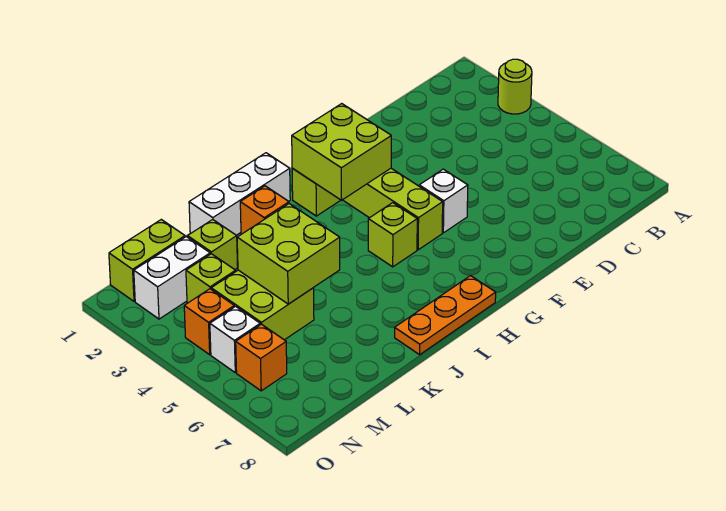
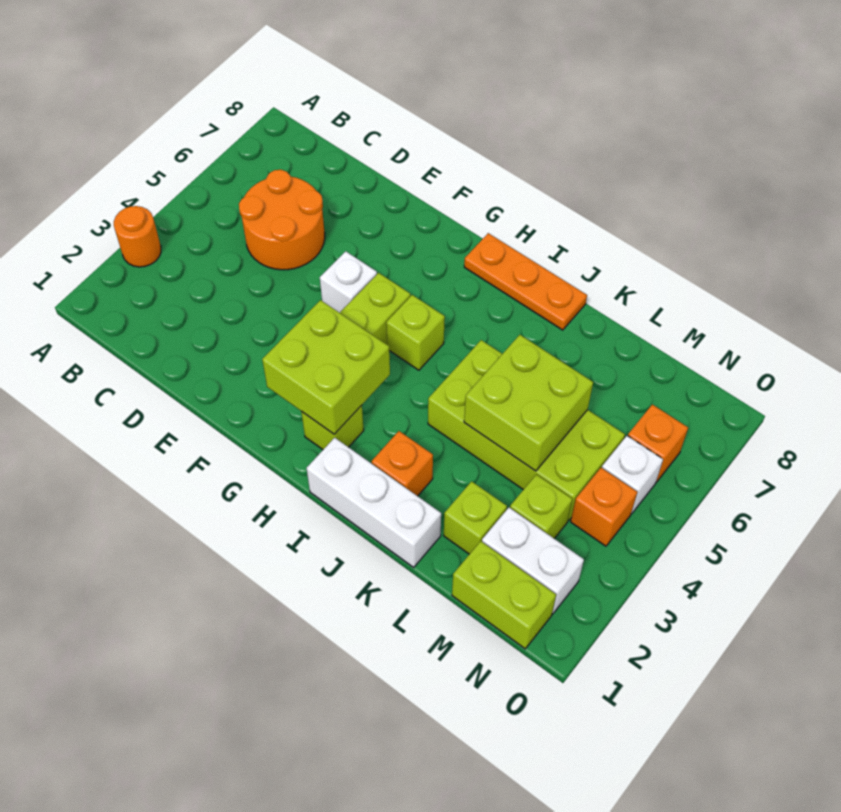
lime round brick A3 level 1 -> orange round brick A3 level 1
none -> orange round brick C5:D6 level 1
lime brick L4:M5 level 1 -> lime brick J4:M5 level 1

